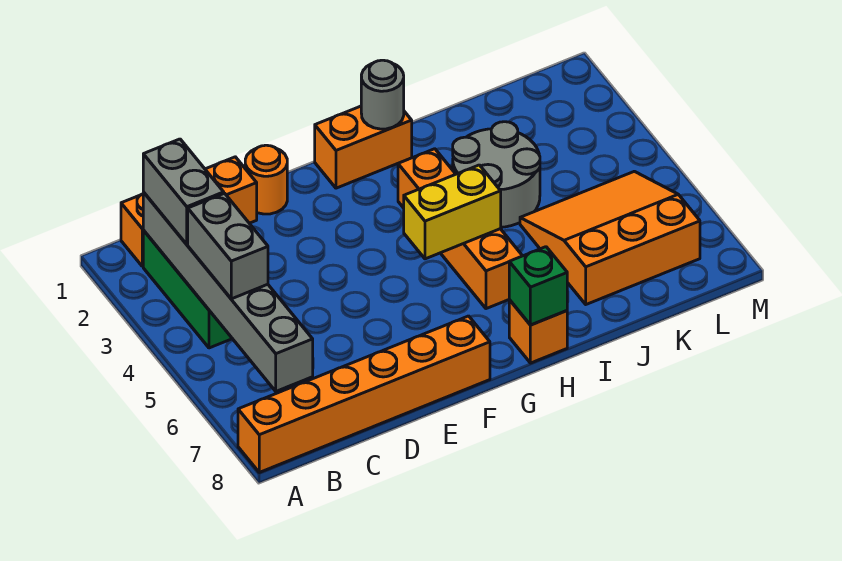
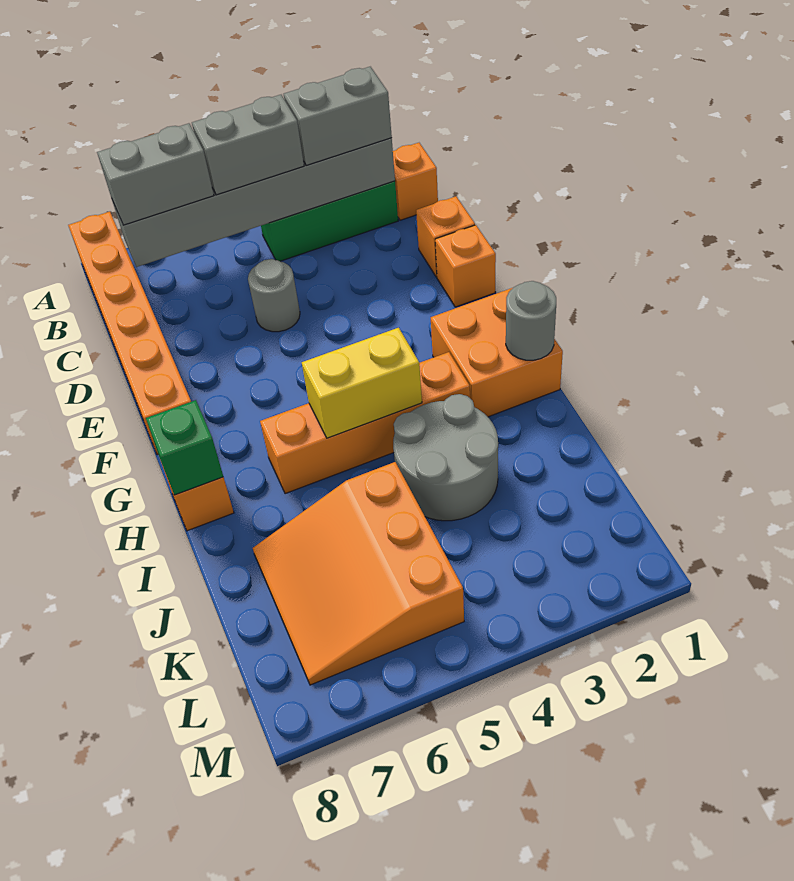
none -> grey brick B6:B7 level 3
none -> grey round brick D5 level 1
orange round brick E1 level 1 -> orange brick E1 level 1
orange brick G1:H1 level 1 -> orange brick G1:H2 level 1
yellow brick G5:H5 level 2 -> yellow brick H4:H5 level 2
orange slope J5:L7 level 1 top 7 -> orange slope J5:L7 level 1 top 5

